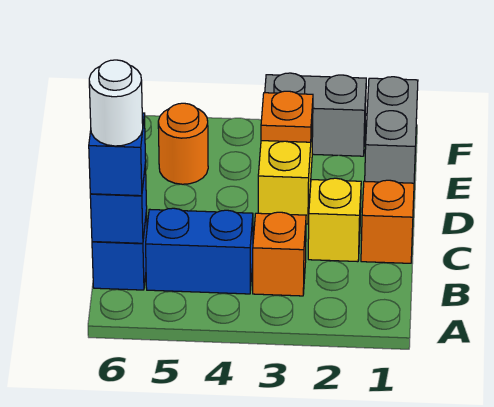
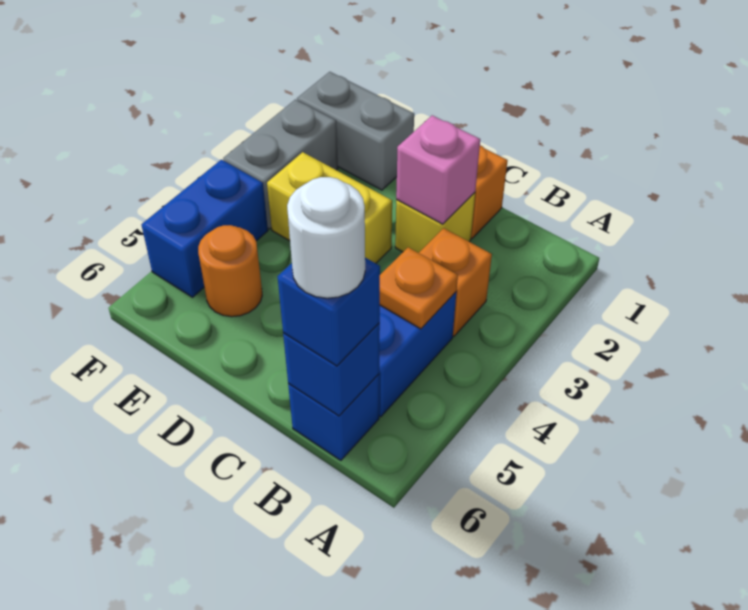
none -> pink brick C2 level 2
orange plate E3 level 2 -> orange plate B4 level 2
none -> blue brick F4:F5 level 1

